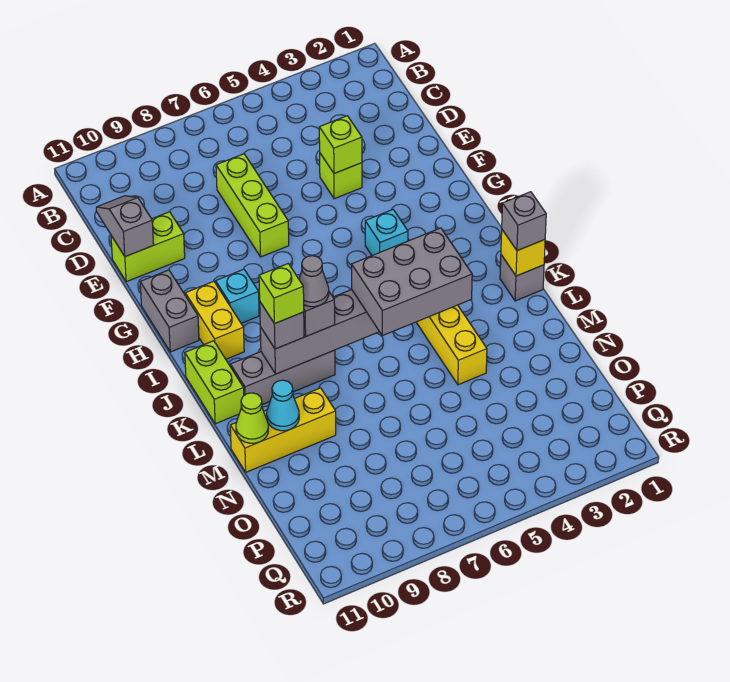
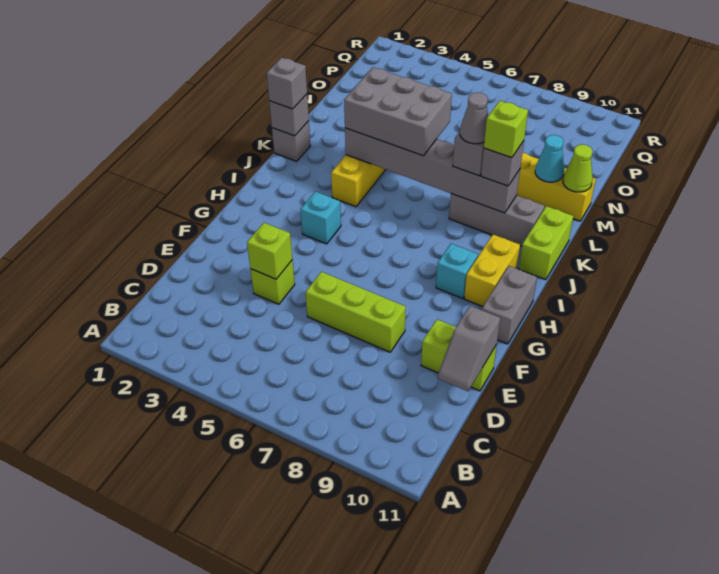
lime brick D7:F7 level 1 -> lime brick E6:E8 level 1
yellow brick K1 level 2 -> grey brick K1 level 2

